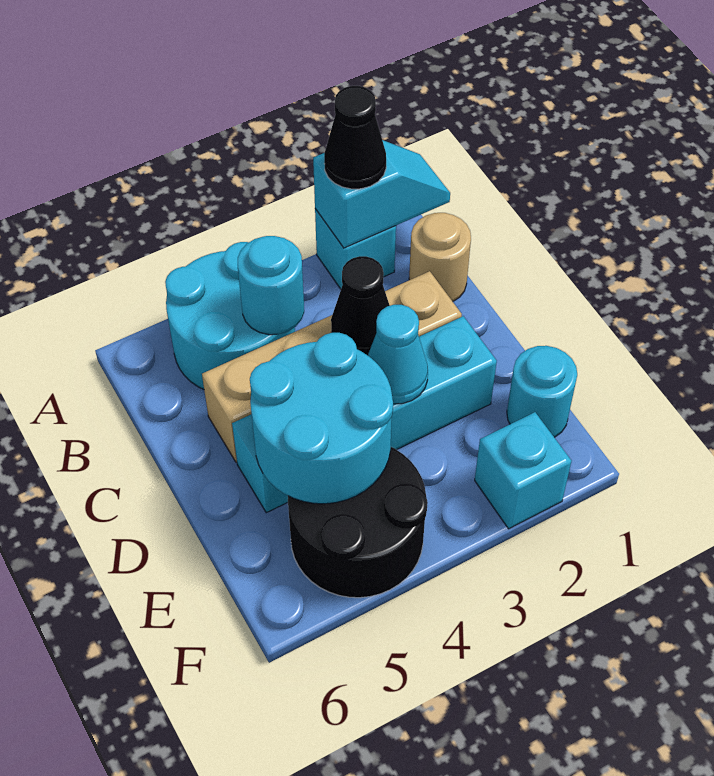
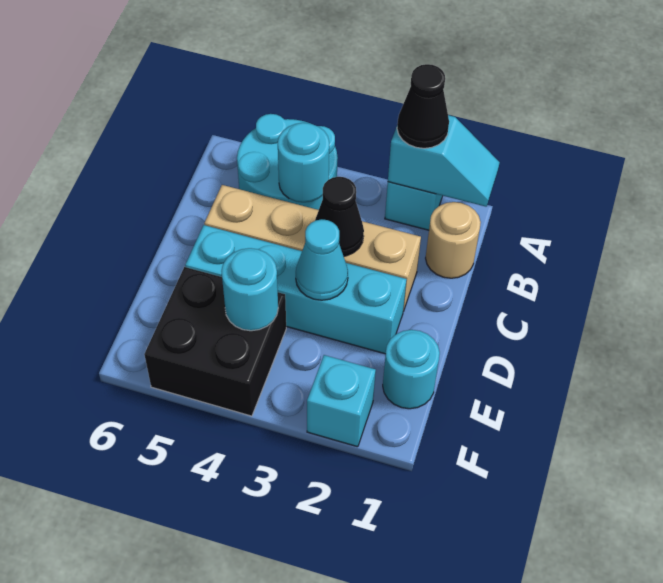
cyan round brick D4:E5 level 2 -> cyan round brick E4 level 2
black round brick E4:F5 level 1 -> black brick E4:F5 level 1

